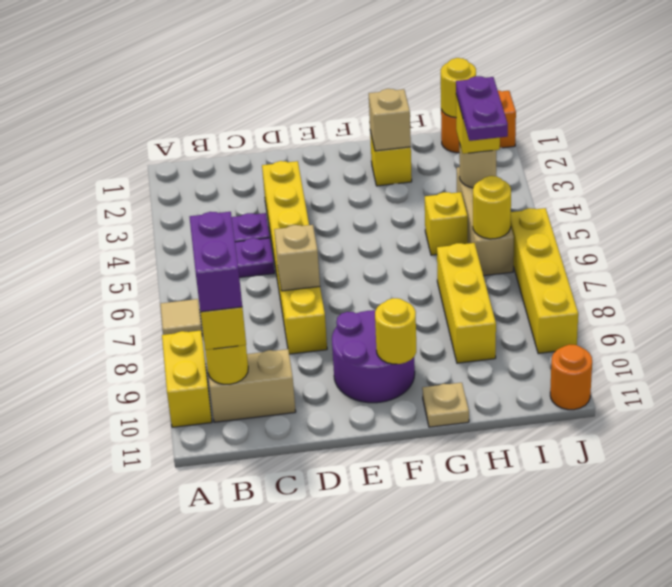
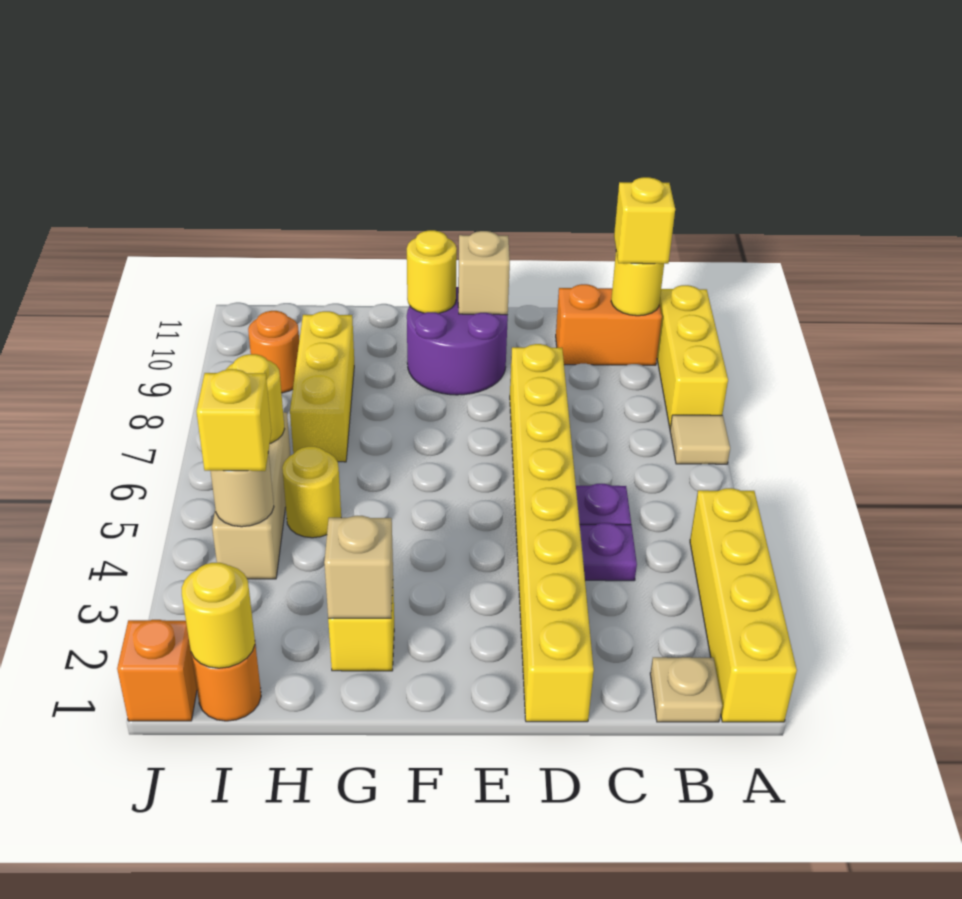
yellow brick A9:A10 level 1 -> yellow brick A8:A10 level 1
purple brick B9:B10 level 4 -> none
tan brick B10:C10 level 1 -> orange brick B10:C10 level 1
yellow brick D3:D8 level 1 -> yellow brick D1:D8 level 1
tan brick D7 level 2 -> tan brick E10 level 2
tan plate G11 level 1 -> tan plate B1 level 1
yellow brick H5 level 1 -> yellow round brick H5 level 1
purple plate I4:I5 level 4 -> none
yellow brick J6:J9 level 1 -> yellow brick A1:A4 level 1
orange round brick J11 level 1 -> orange round brick I9 level 1

